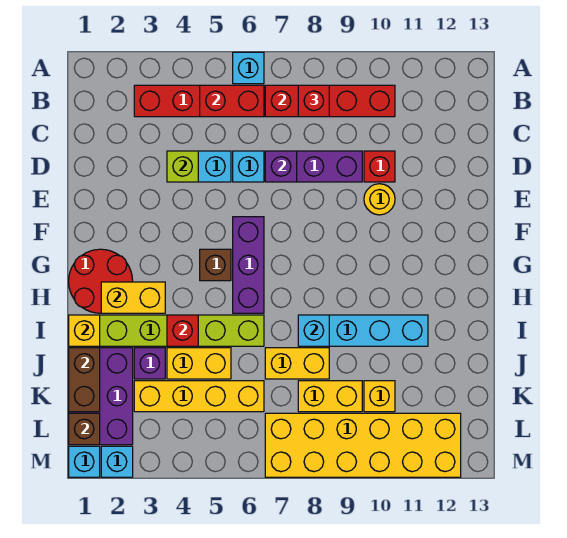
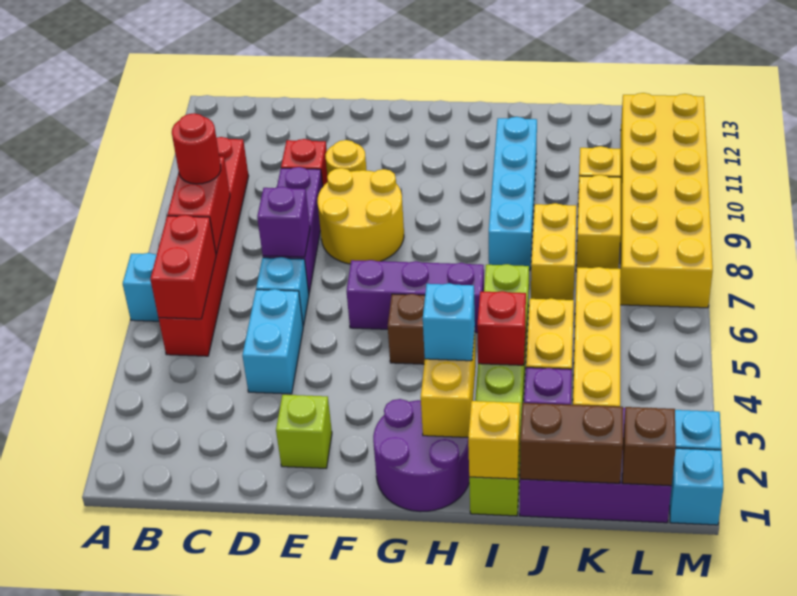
red brick B3:B10 level 1 -> red brick B5:B10 level 1
red brick B8 level 3 -> red round brick B8 level 3
lime brick D4 level 2 -> lime brick E2 level 1
none -> yellow round brick E8:F9 level 1
red round brick G1:H2 level 1 -> purple round brick G1:H2 level 1
cyan brick I8 level 2 -> cyan brick H3 level 3

